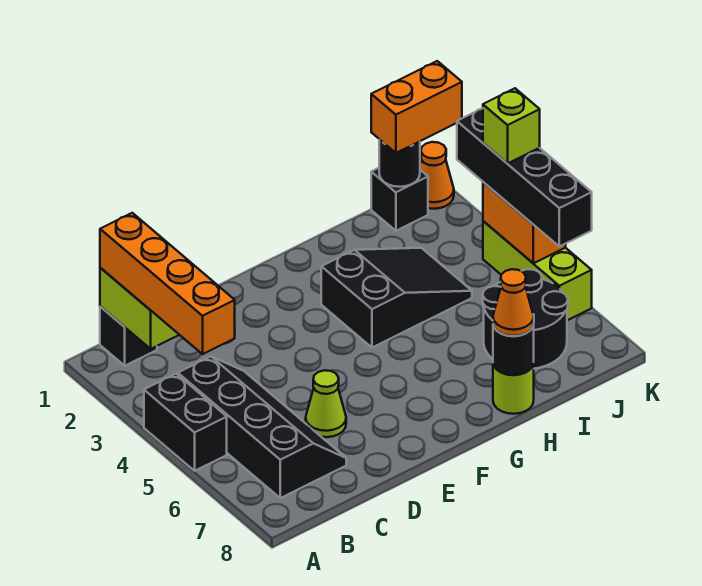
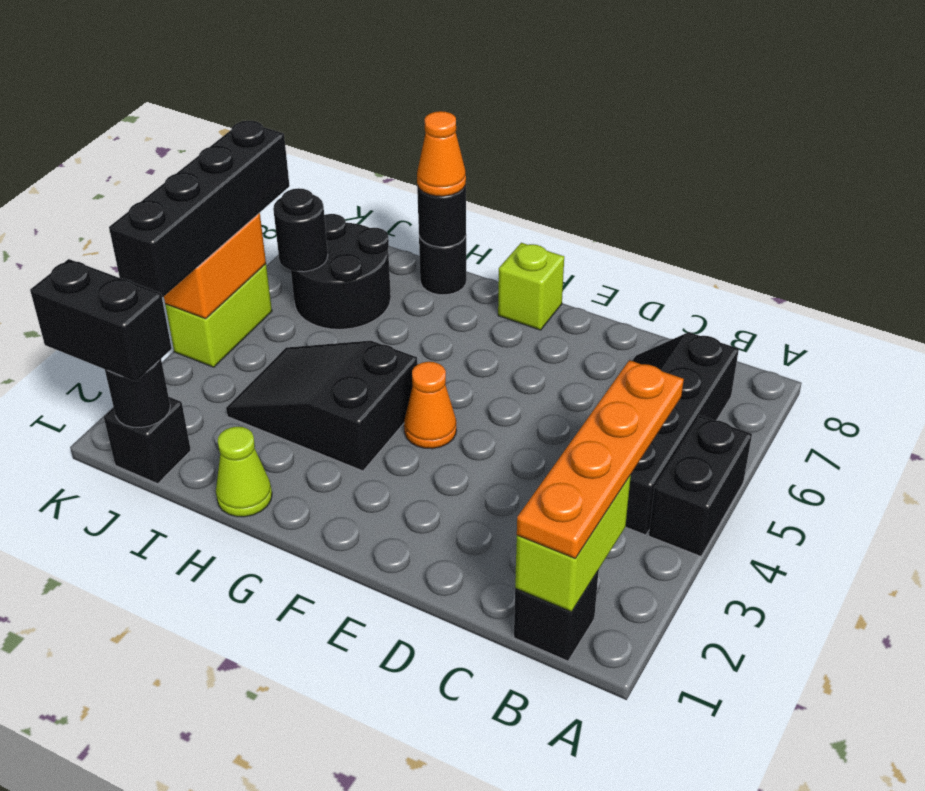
orange brick B1:B4 level 3 -> orange plate B1:B4 level 3
lime cone D6 level 1 -> lime cone H1 level 1
lime round brick H8 level 1 -> black round brick H8 level 1
orange brick J1:K1 level 3 -> black brick J1:K1 level 3
none -> black round brick J6 level 2
orange cone K1 level 1 -> orange cone F4 level 1
lime brick K4:K6 level 1 -> lime brick K4:K5 level 1
lime brick K4 level 4 -> lime brick F8 level 1

